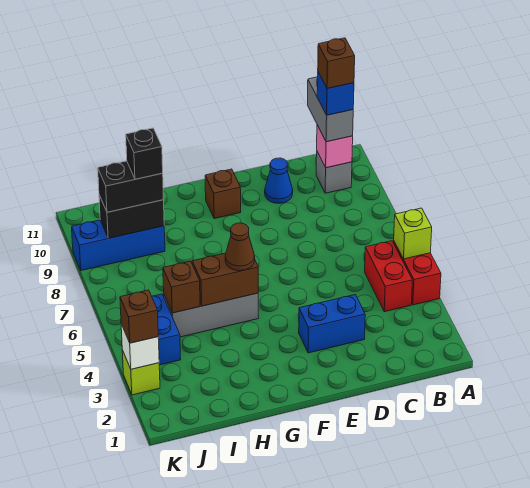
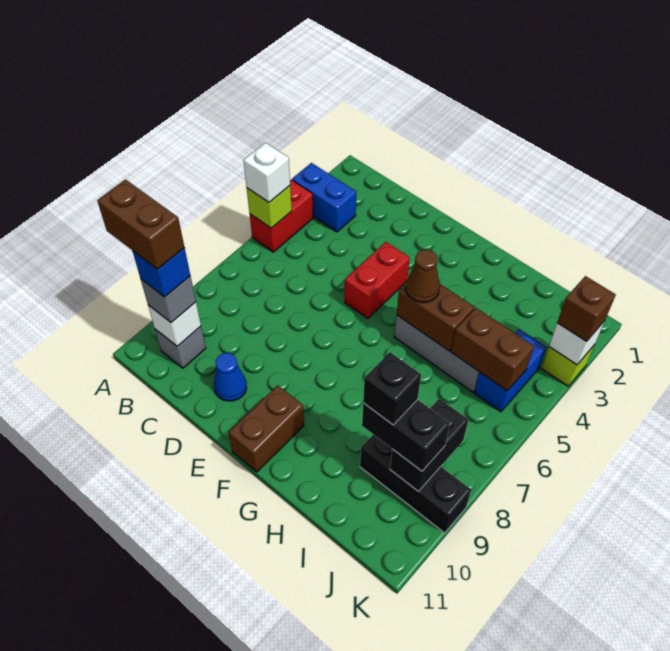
none -> white brick A5 level 3
red brick B4:B5 level 1 -> red brick E4:E5 level 1
pink brick B10 level 2 -> white brick B10 level 2
grey brick B10:B11 level 3 -> grey brick B10 level 3
brown brick B10 level 5 -> brown brick A10:B10 level 5
blue brick D3:E3 level 1 -> blue brick A3:B3 level 1
brown brick F10 level 1 -> brown brick F10:F11 level 1
brown brick I5 level 2 -> brown brick I5:J5 level 2
blue brick I9:K9 level 1 -> black brick I9:K9 level 1
black brick I9:J9 level 2 -> black brick J8:J9 level 2

